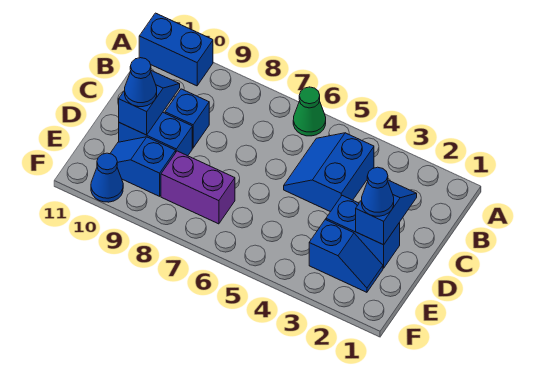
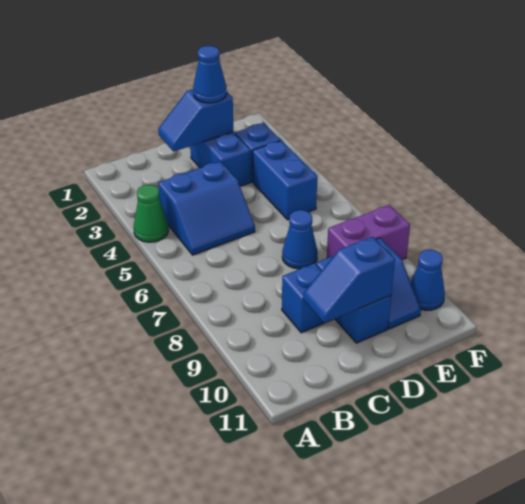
green cone A6 level 1 -> green cone A4 level 1
blue brick A10:A11 level 1 -> blue brick E4:E5 level 1
blue cone D10 level 3 -> blue cone D7 level 1
purple brick E7:E8 level 1 -> purple brick E8:F8 level 1

